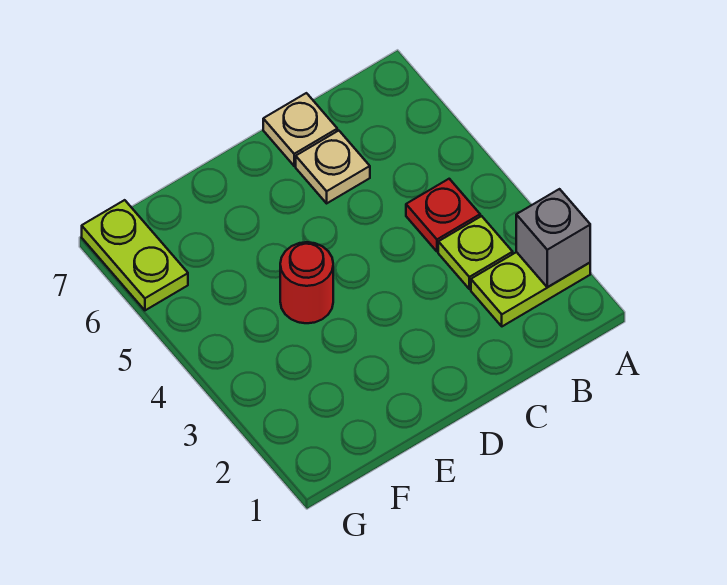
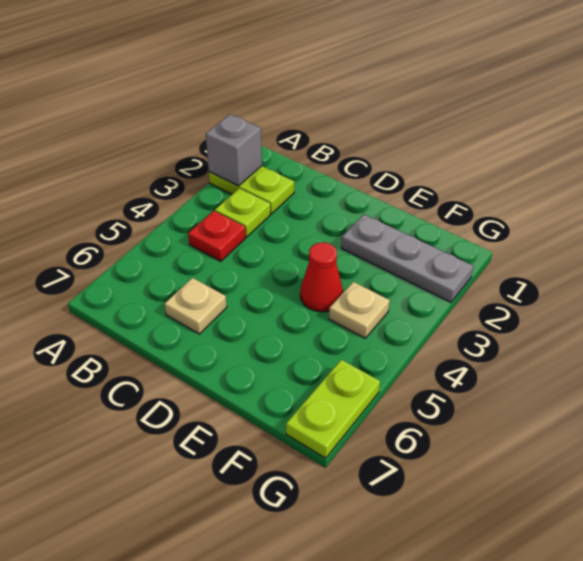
tan plate C7 level 1 -> tan plate F4 level 1
none -> grey plate E2:G2 level 1
red round brick E4 level 1 -> red cone E4 level 1

